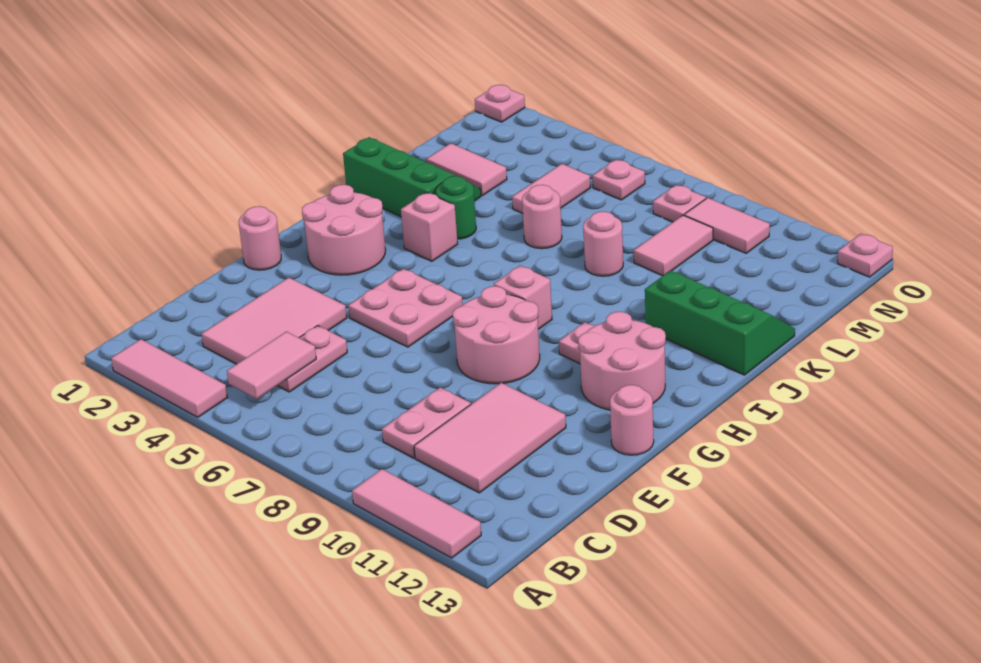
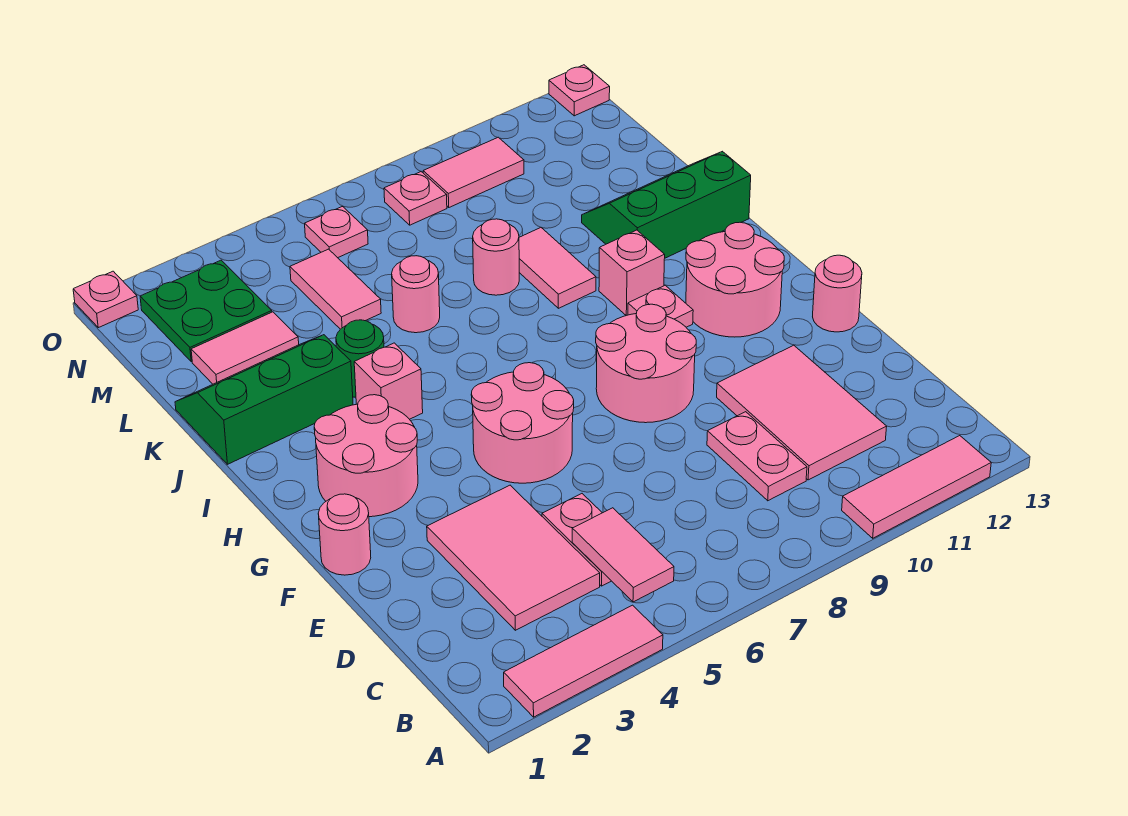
pink plate F5:G6 level 1 -> pink round brick F5:G6 level 1
pink brick H8 level 1 -> pink brick I10 level 1
pink tile L9:M9 level 1 -> pink tile J9:K9 level 1
none -> green plate M2:N3 level 1

